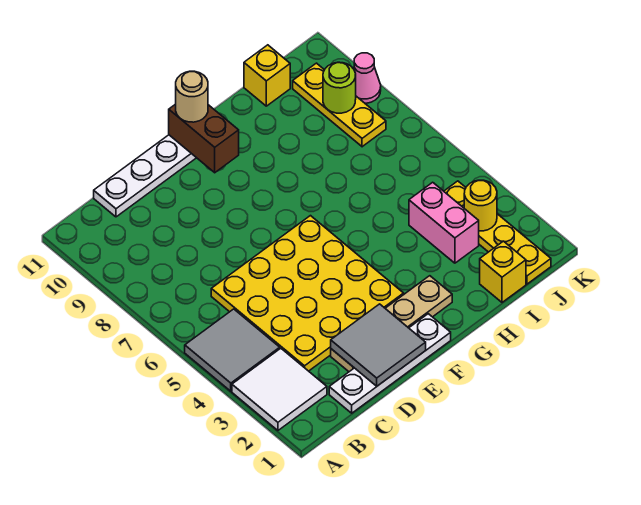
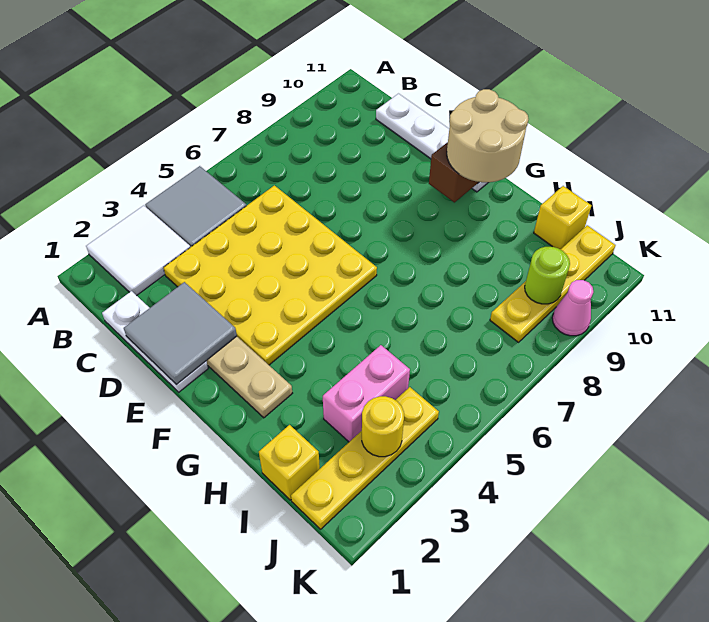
white plate C1:F1 level 1 -> white plate C1:E1 level 1
tan round brick F11 level 3 -> tan round brick F10:G11 level 3
yellow plate J8:J10 level 1 -> yellow plate J8:J11 level 1

